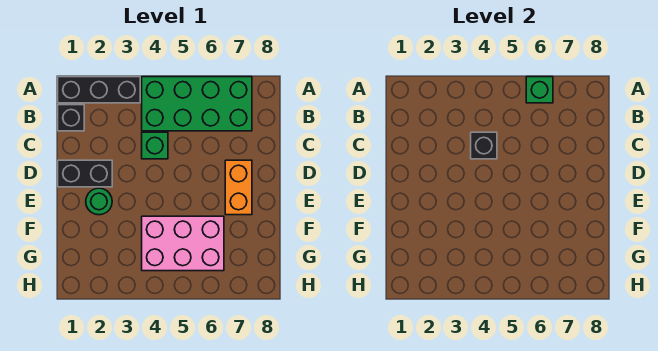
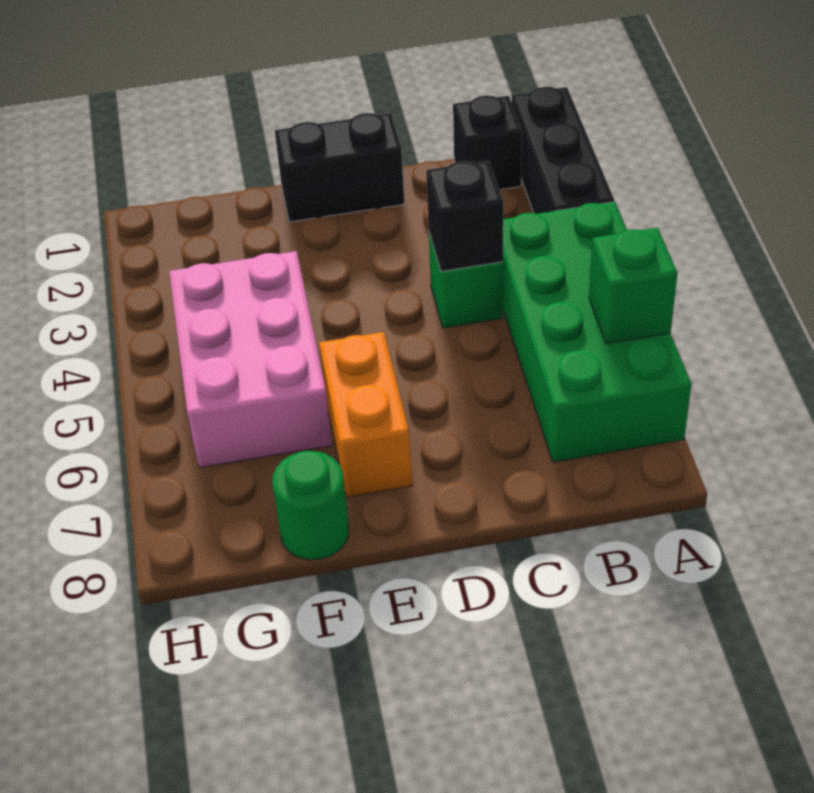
black brick D1:D2 level 1 -> black brick D1:E1 level 1
orange brick D7:E7 level 1 -> orange brick E6:E7 level 1
green round brick E2 level 1 -> green round brick F8 level 1

